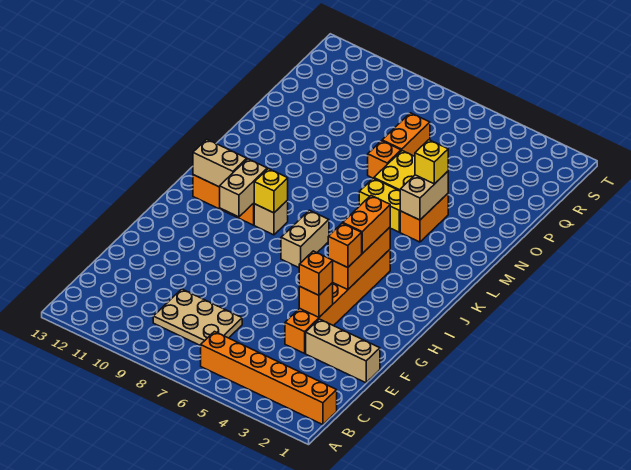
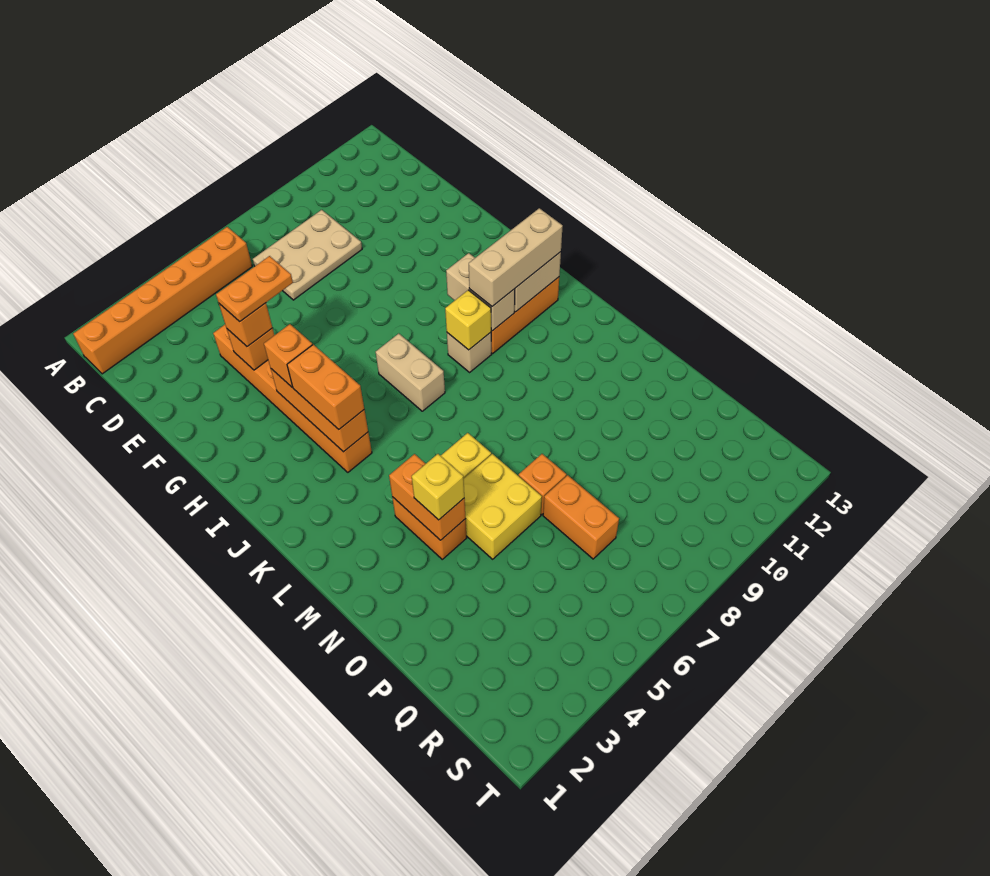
tan brick E1:E3 level 1 -> tan brick J10:J12 level 3
none -> orange plate F4:F5 level 4
tan brick M4:N4 level 2 -> orange brick M4:N4 level 2

